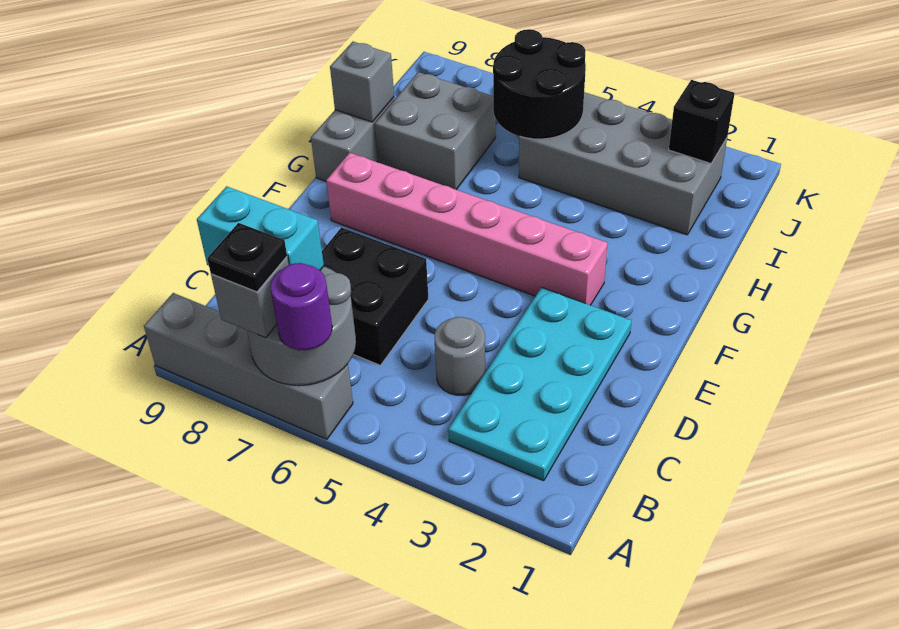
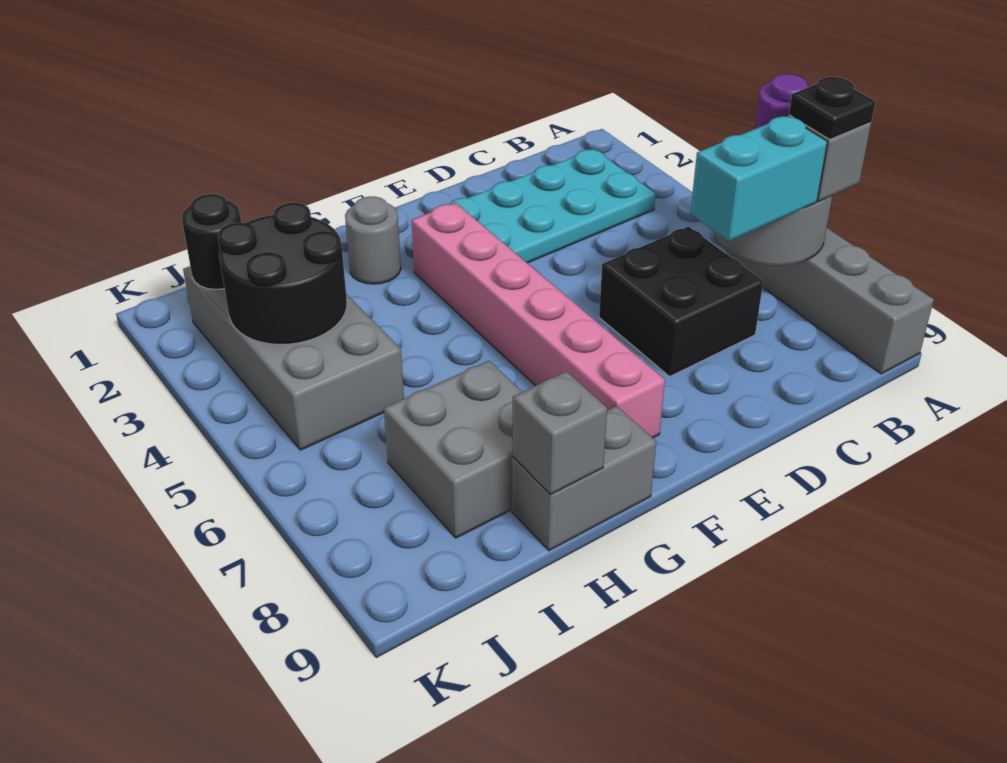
cyan brick B7:B8 level 3 -> cyan brick B7:C7 level 3
grey round brick C4 level 1 -> grey round brick G2 level 1
black round brick I5:J6 level 2 -> black round brick I3:J4 level 2
black brick J2 level 2 -> black round brick J2 level 2

